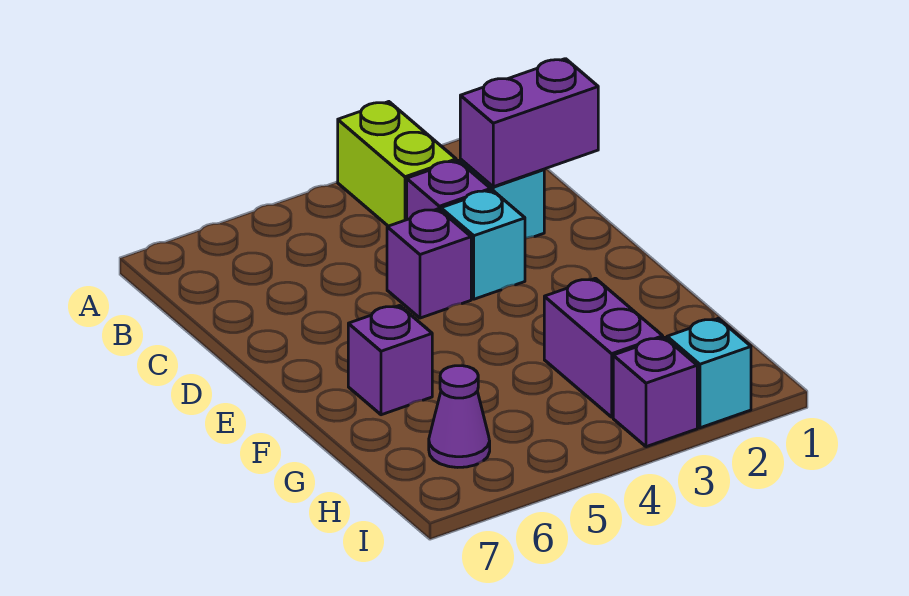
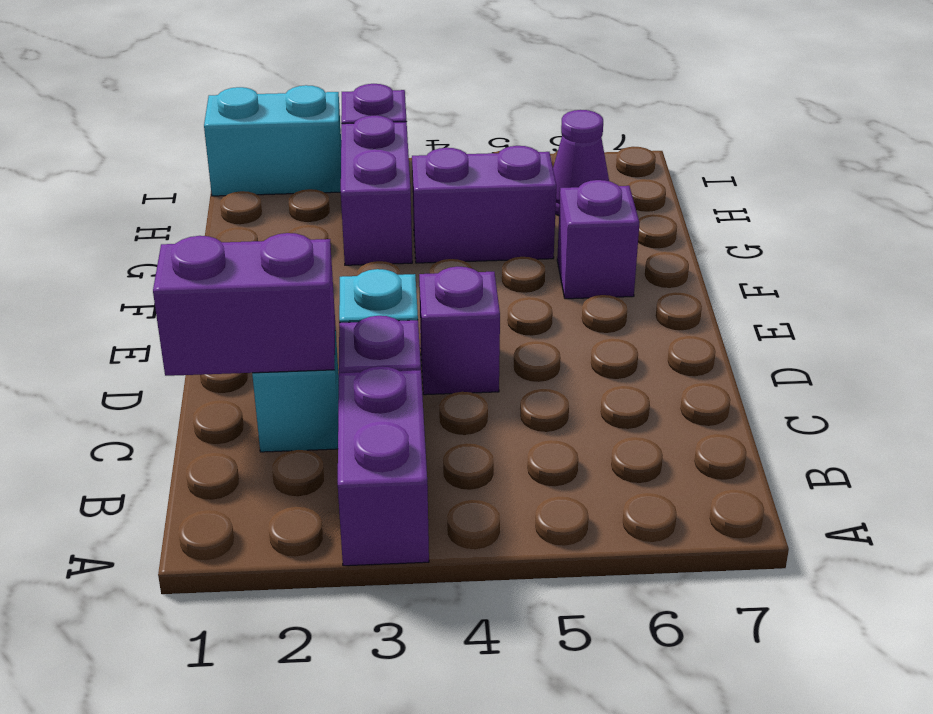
lime brick A3:B3 level 1 -> purple brick A3:B3 level 1
none -> purple brick G4:G5 level 1
cyan brick I2 level 1 -> cyan brick I1:I2 level 1

